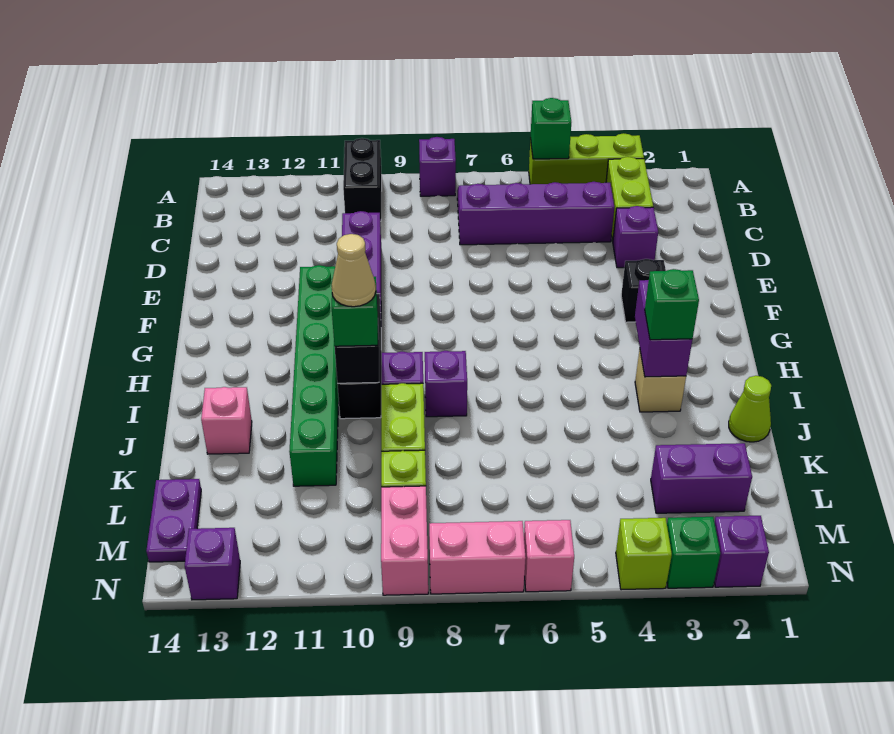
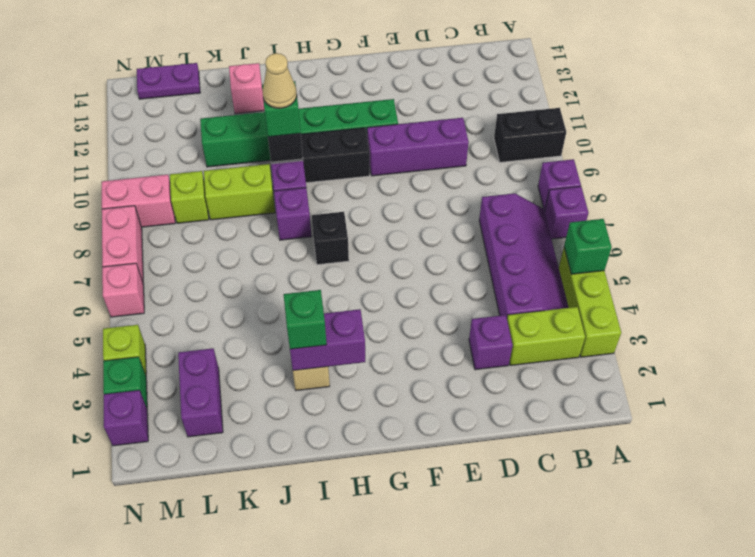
black brick F3 level 1 -> black brick H7 level 1
lime cone J1 level 1 -> none
purple brick N13 level 1 -> purple brick A7 level 1

